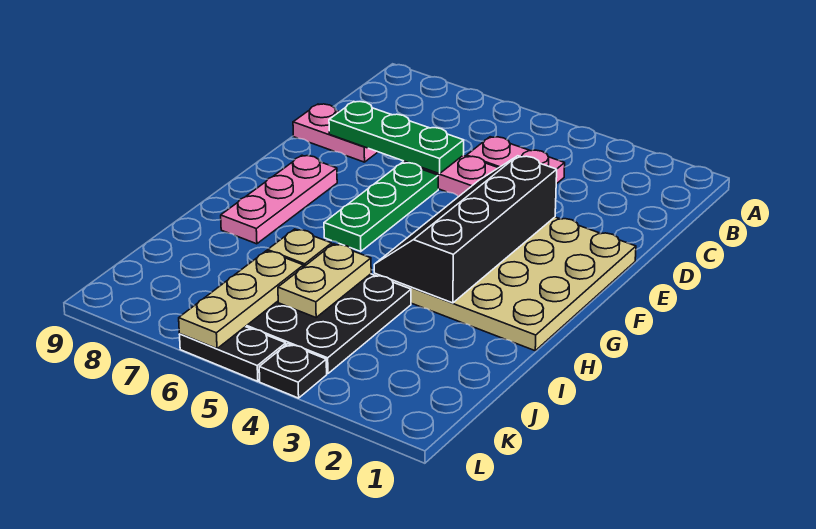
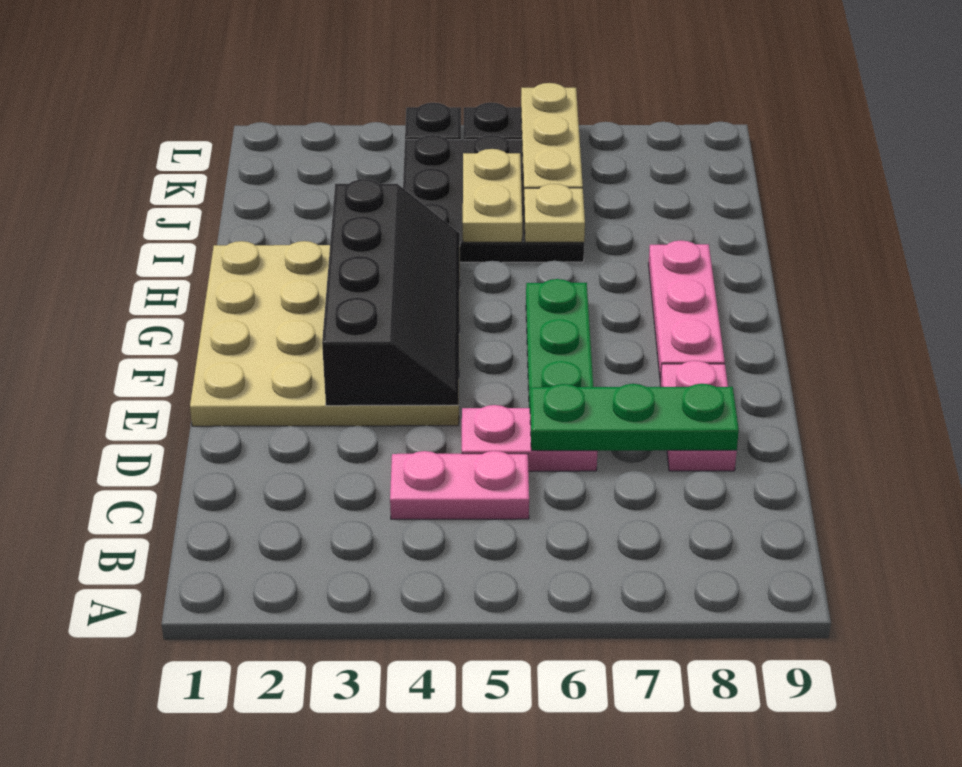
pink plate D8:D9 level 1 -> pink plate D8:E8 level 1

